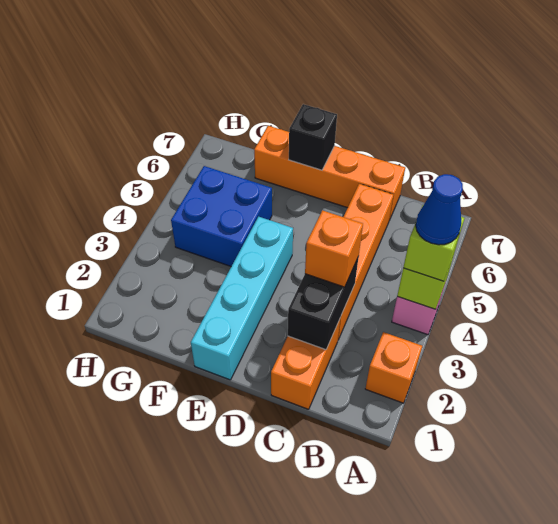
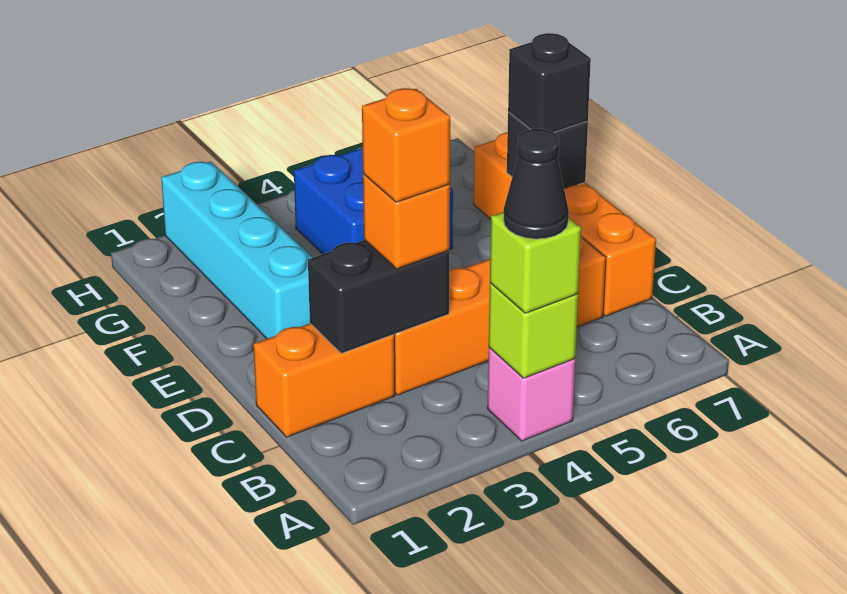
orange brick A2 level 1 -> orange brick C3 level 4
blue cone A4 level 4 -> black cone A4 level 4
cyan brick E1:E4 level 1 -> cyan brick E2:H2 level 1
none -> black brick E7 level 3

